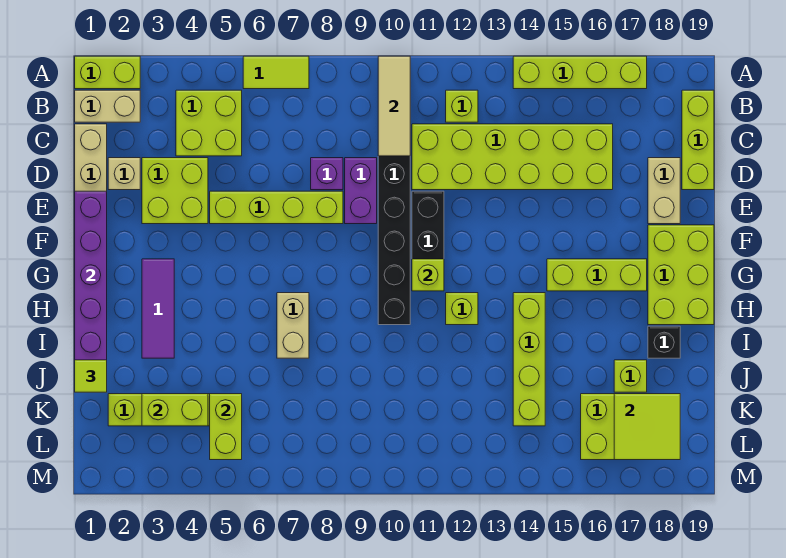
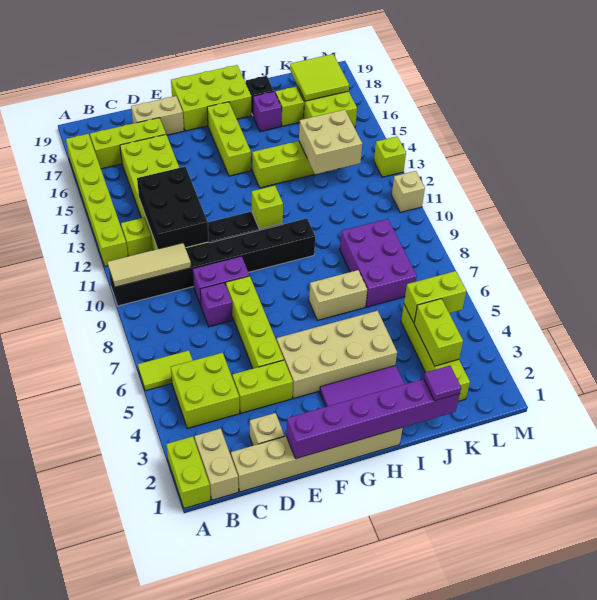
lime tile A6:A7 level 1 -> lime tile A6:B6 level 1
lime brick A14:A17 level 1 -> lime brick A12:A17 level 1
lime brick B19:D19 level 1 -> lime brick B17:D17 level 1
none -> black brick C11:D13 level 2
lime brick D3:E4 level 1 -> lime brick D4:E4 level 1
none -> tan brick F4:I5 level 1
lime brick H12 level 1 -> lime brick M13 level 1
none -> purple brick I17 level 1
lime tile J1 level 3 -> purple tile J1 level 3
none -> purple brick J7:K9 level 1
none -> tan brick J13:K14 level 2
none -> tan brick M11 level 1

